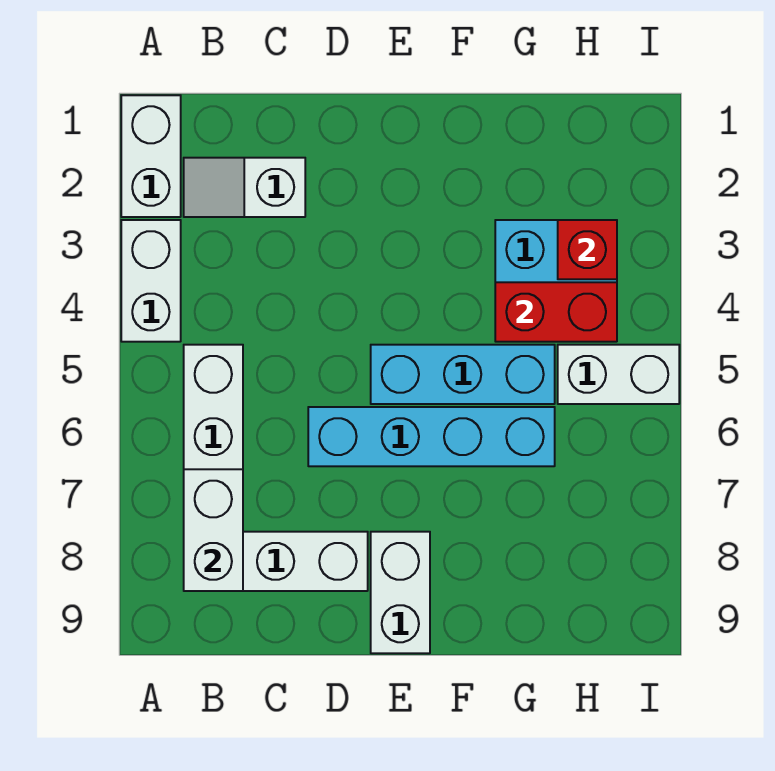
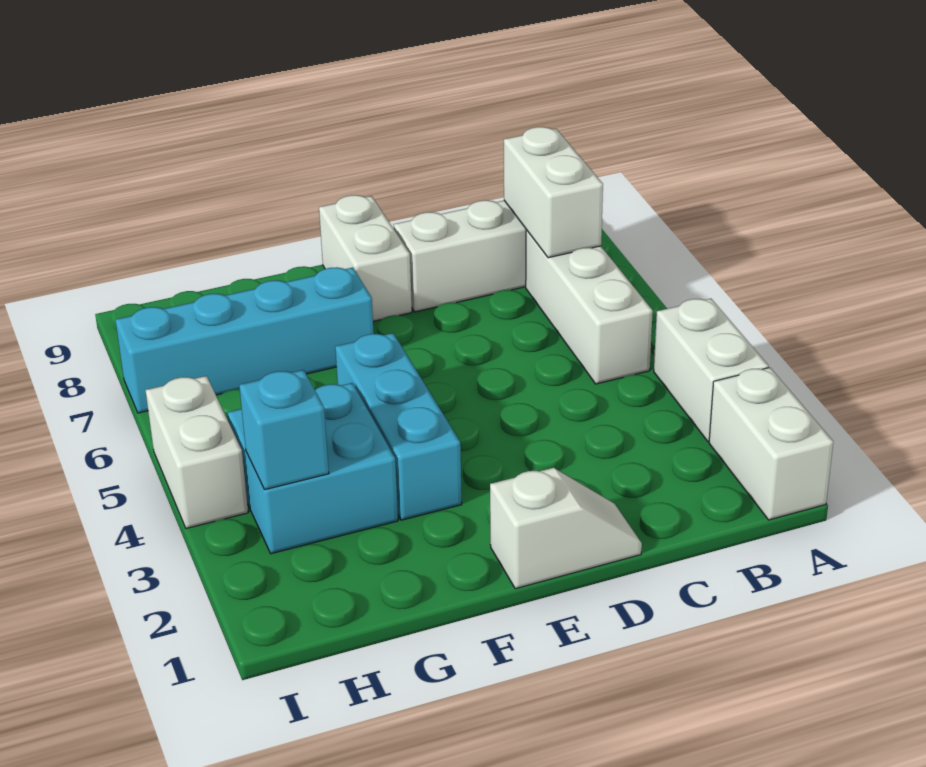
white slope B2:C2 level 1 top C -> white slope D1:E1 level 1 top E
cyan brick D6:G6 level 1 -> cyan brick F7:I7 level 1
cyan brick E5:G5 level 1 -> cyan brick F3:F5 level 1
red brick G4:H4 level 2 -> none
red brick H3 level 2 -> cyan brick H3 level 2
white brick H5:I5 level 1 -> white brick I4:I5 level 1

